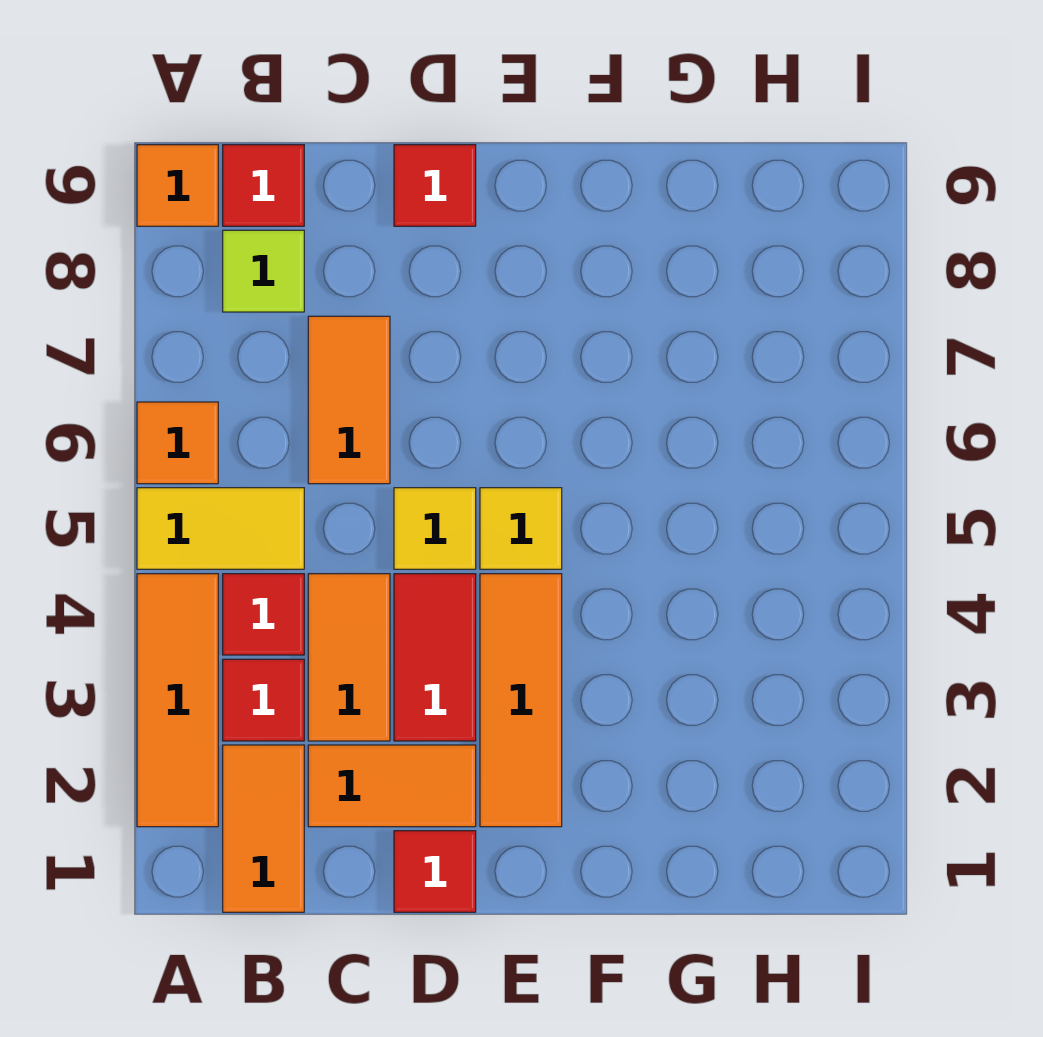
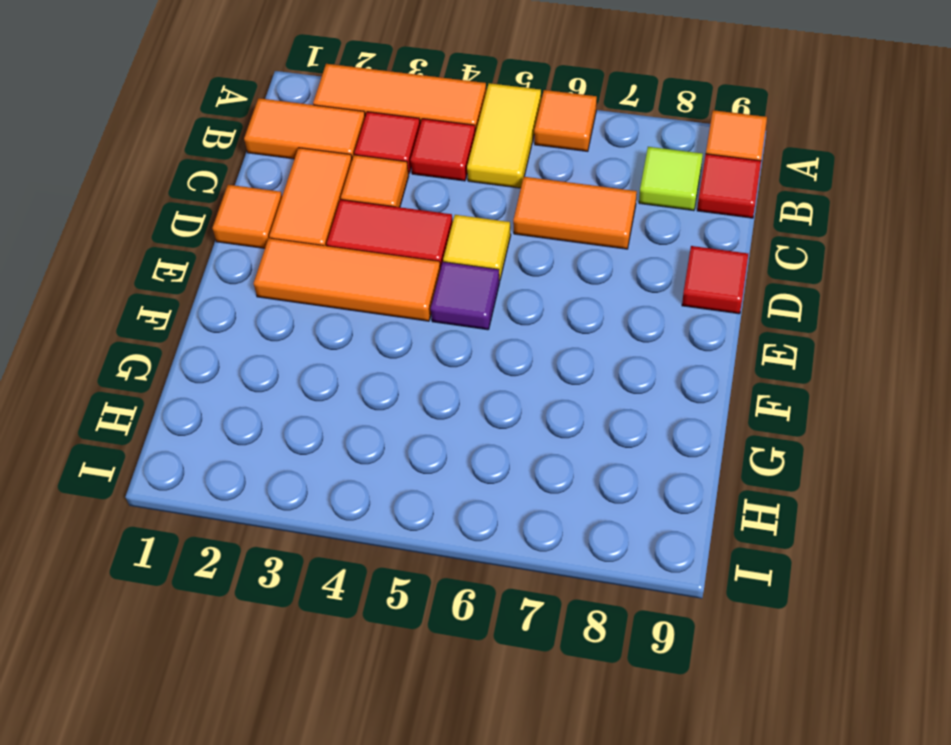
orange tile C3:C4 level 1 -> orange tile C3 level 1
red tile D1 level 1 -> orange tile D1 level 1
yellow tile E5 level 1 -> purple tile E5 level 1

